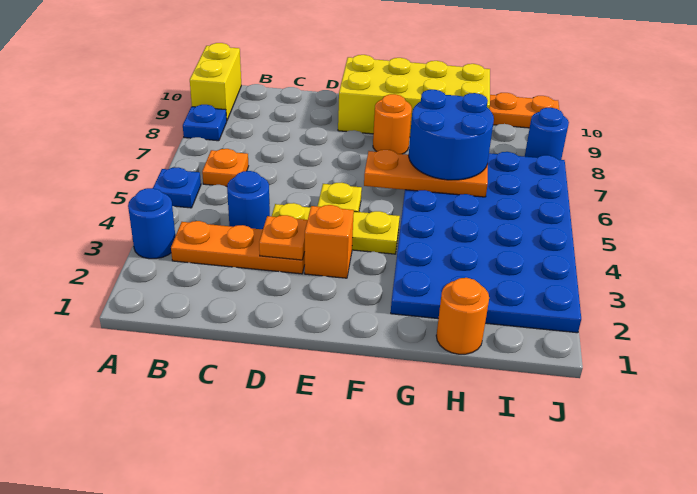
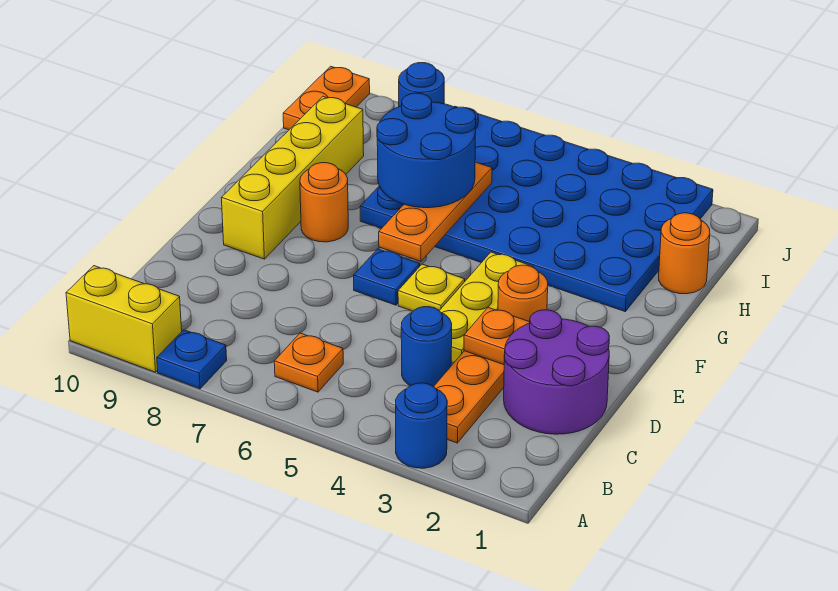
blue plate A5 level 1 -> blue plate E6 level 1
none -> purple round brick C1:D2 level 1
orange brick E3 level 1 -> orange round brick E3 level 1
yellow brick E9:H10 level 1 -> yellow brick E9:H9 level 1

